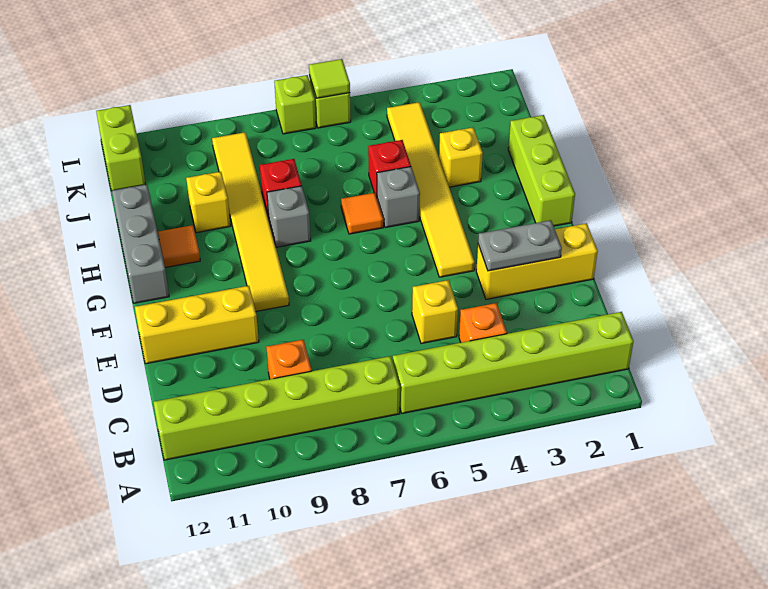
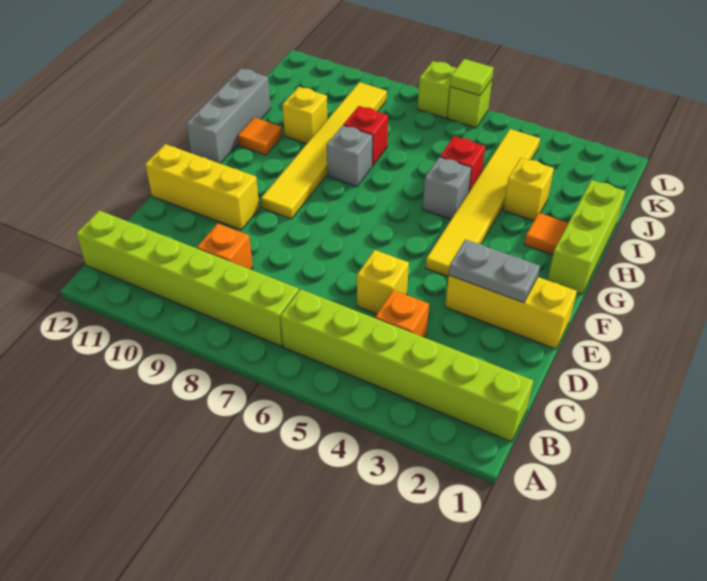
orange tile H6 level 1 -> orange tile H2 level 1
lime brick K12:L12 level 1 -> none

